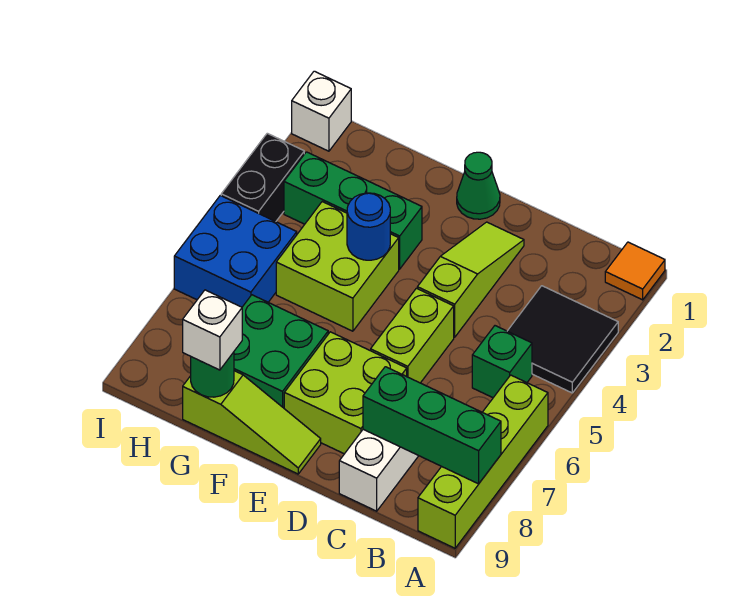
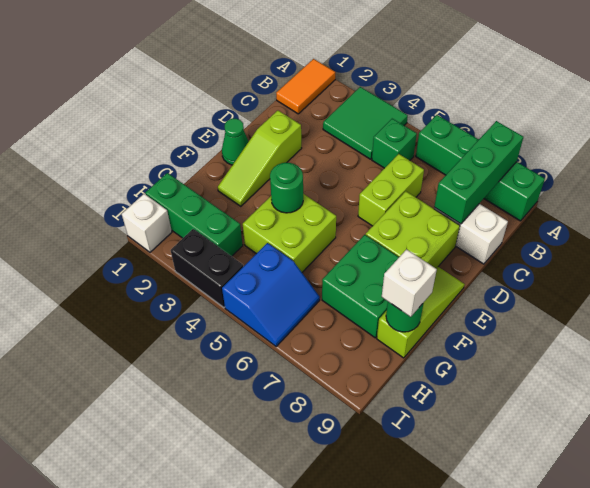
orange tile A1 level 1 -> orange tile A1:B1 level 1
black tile A3:B4 level 1 -> green tile A3:B4 level 1
lime brick A6:A9 level 1 -> green brick A6:A9 level 1
lime slope D2:D4 level 1 top 4 -> lime slope D2:F2 level 1 top D
lime brick D5:D6 level 1 -> lime brick C6:D6 level 1
green brick F3:H3 level 1 -> green brick H1:H3 level 1
blue round brick F4 level 2 -> green round brick F4 level 2
blue brick H5:I6 level 1 -> blue slope H5:I6 level 1 top 5

